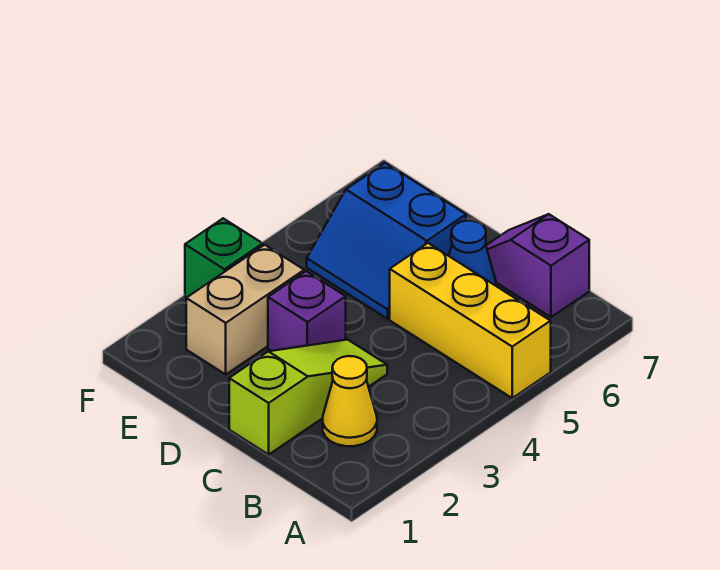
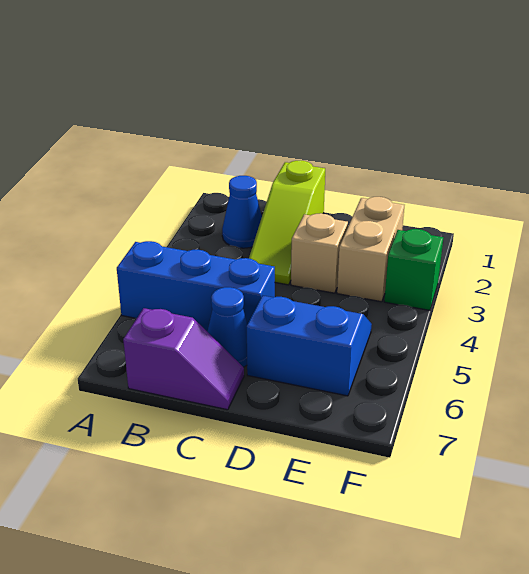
yellow brick A5:C5 level 1 -> blue brick A5:C5 level 1
yellow cone B2 level 1 -> blue cone B2 level 1
purple brick D3 level 1 -> tan brick D3 level 1

